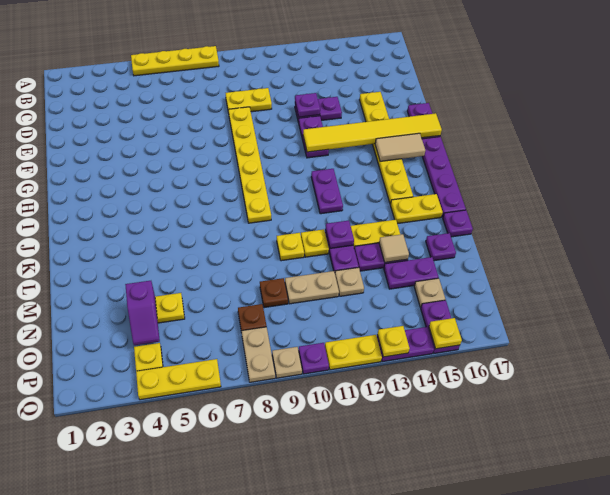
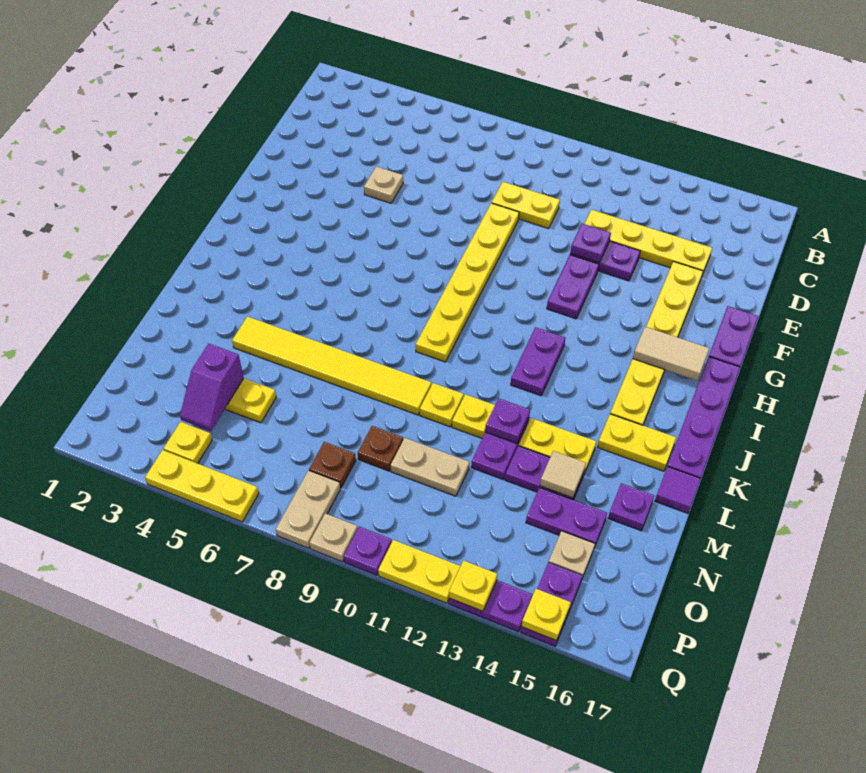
yellow plate A5:A8 level 1 -> yellow plate D12:D15 level 1
yellow tile G12:G17 level 2 -> yellow tile L4:L9 level 1
purple plate L17 level 1 -> purple tile L17 level 1
tan plate N12 level 1 -> tan plate E5 level 1

